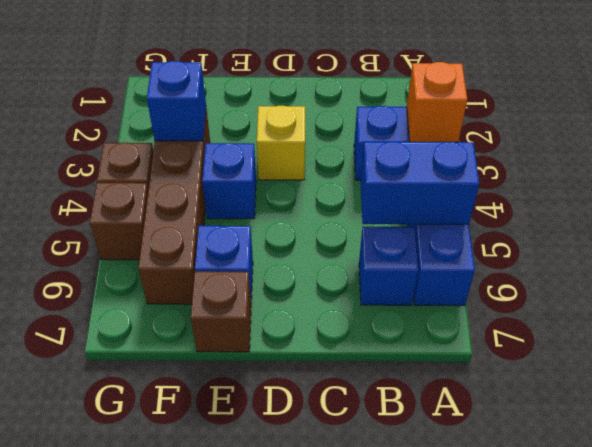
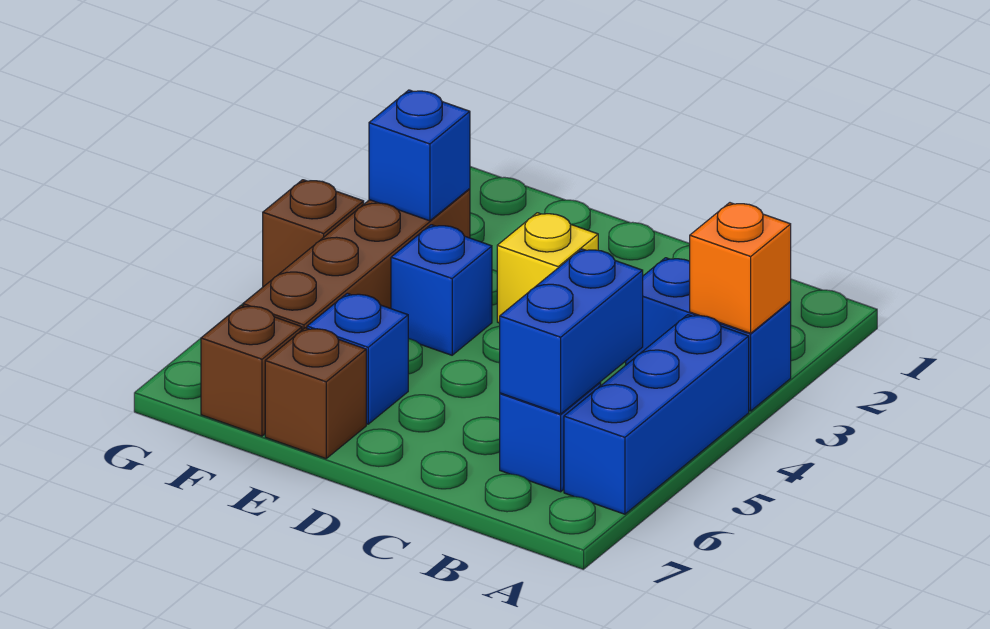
blue brick A5:B5 level 2 -> blue brick B5:B6 level 2
brown brick G5 level 1 -> brown brick F7 level 1

